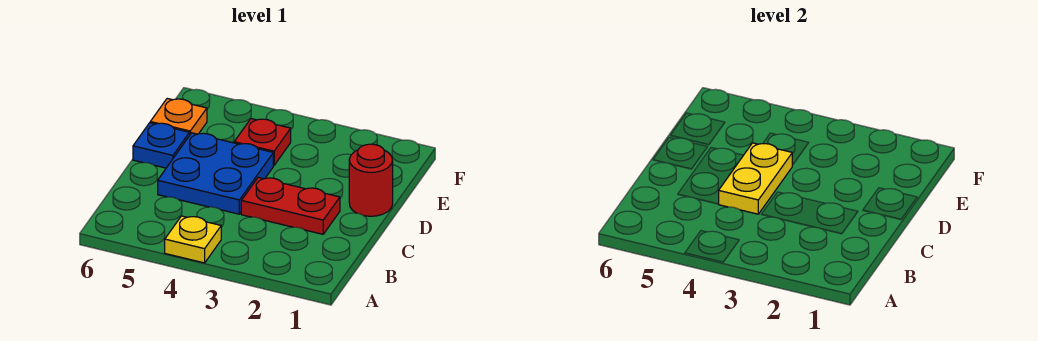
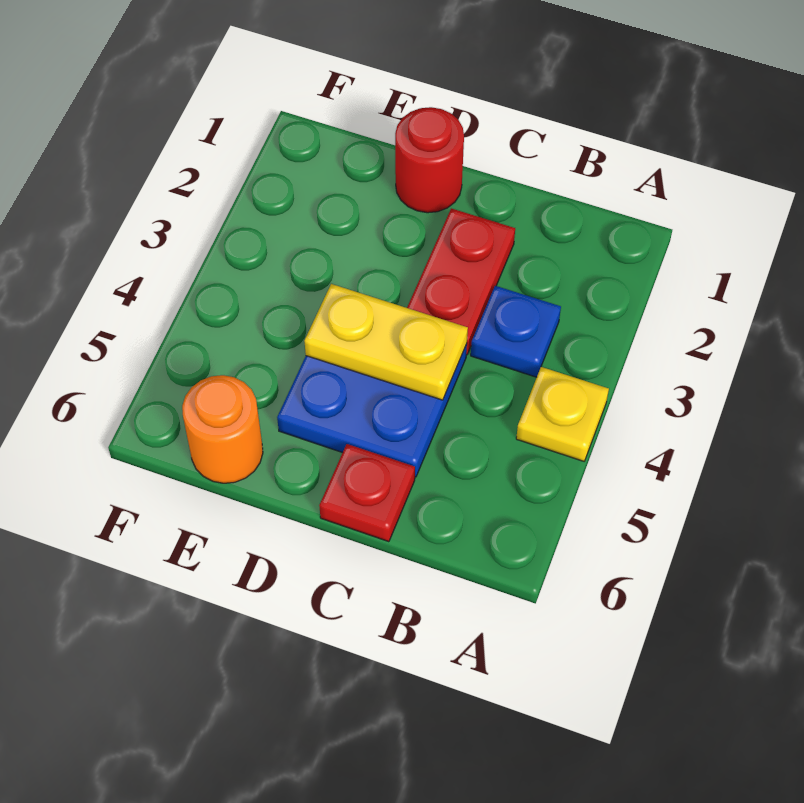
blue plate D6 level 1 -> blue plate B3 level 1
red plate E4 level 1 -> red plate C6 level 1
orange plate E6 level 1 -> orange round brick E6 level 1

